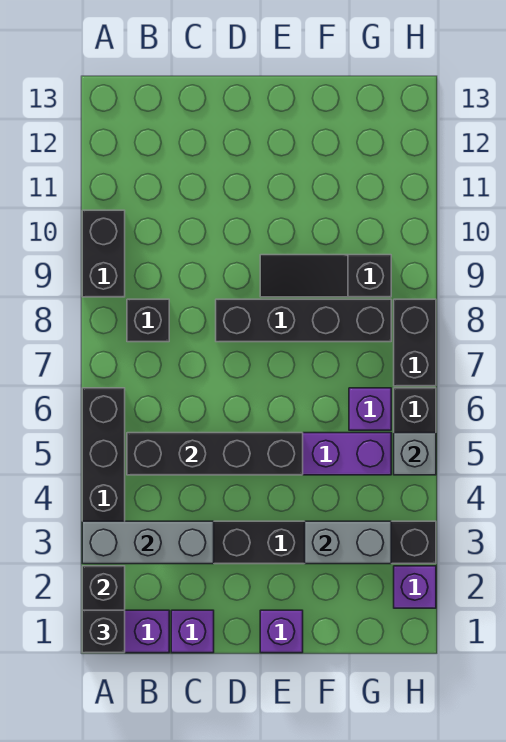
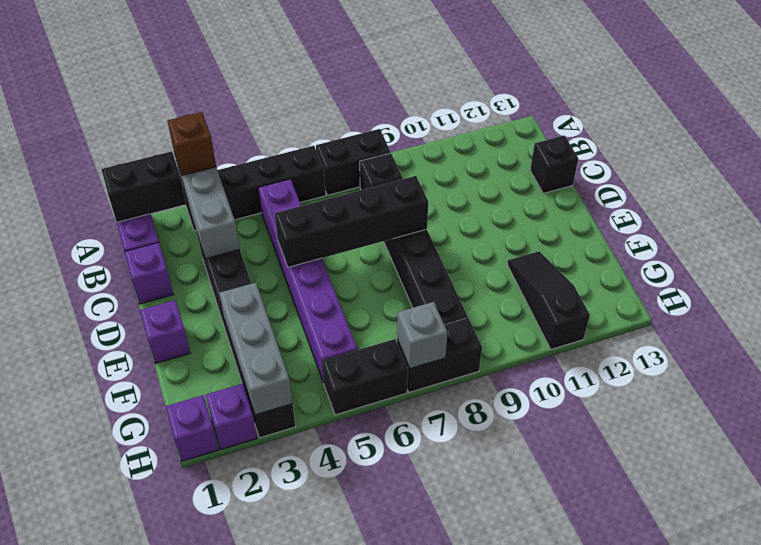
black brick A1 level 3 -> black brick C13 level 1
none -> brown brick A3 level 3
black brick A9:A10 level 1 -> black brick A7:A8 level 1
black brick B5:E5 level 2 -> black brick D5:D8 level 2
black slope E9:G9 level 1 top G -> black slope F11:H11 level 1 top H
grey brick F3:G3 level 2 -> grey brick F3:H3 level 2
purple brick G6 level 1 -> purple brick H1 level 1
grey brick H5 level 2 -> grey brick H7 level 2

